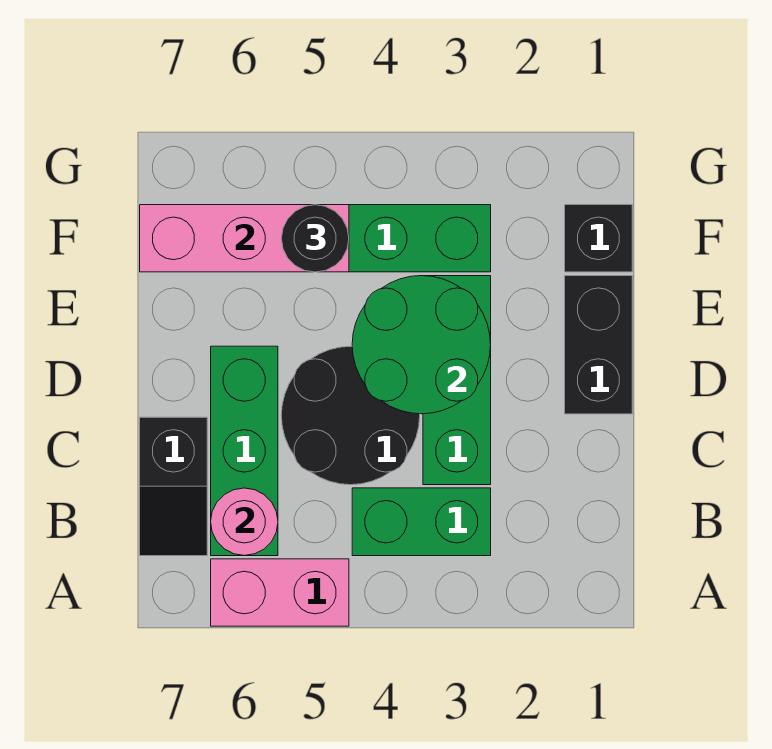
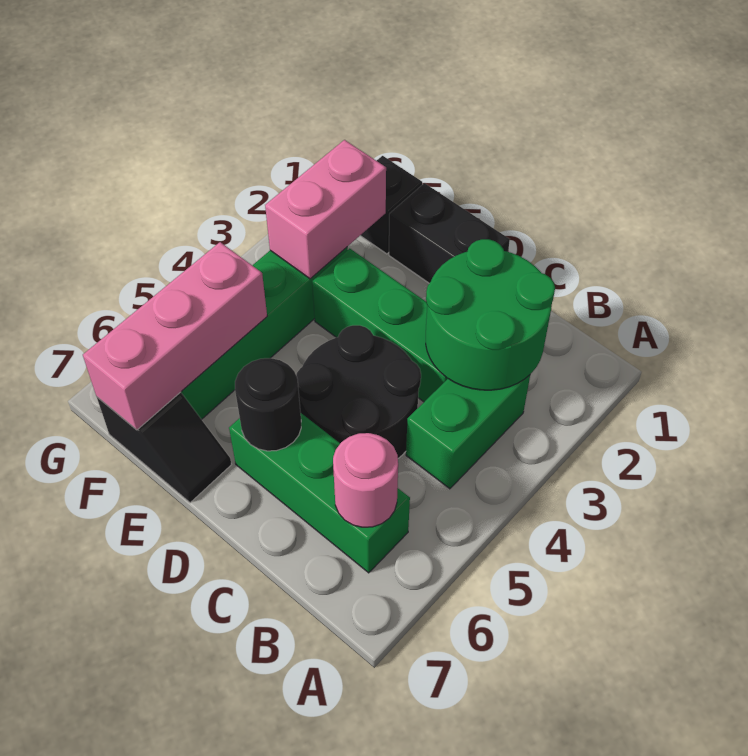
pink brick A5:A6 level 1 -> pink brick F2:F3 level 2
black slope B7:C7 level 1 top C -> black slope E7:F7 level 1 top F
green round brick D3:E4 level 2 -> green round brick B2:C3 level 2
black round brick F5 level 3 -> black round brick D6 level 2

